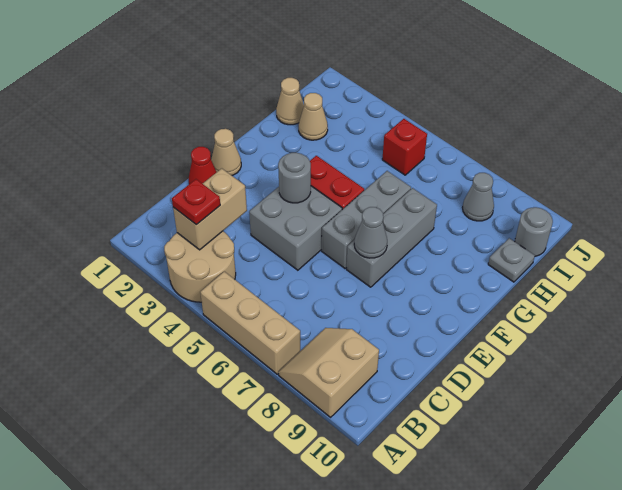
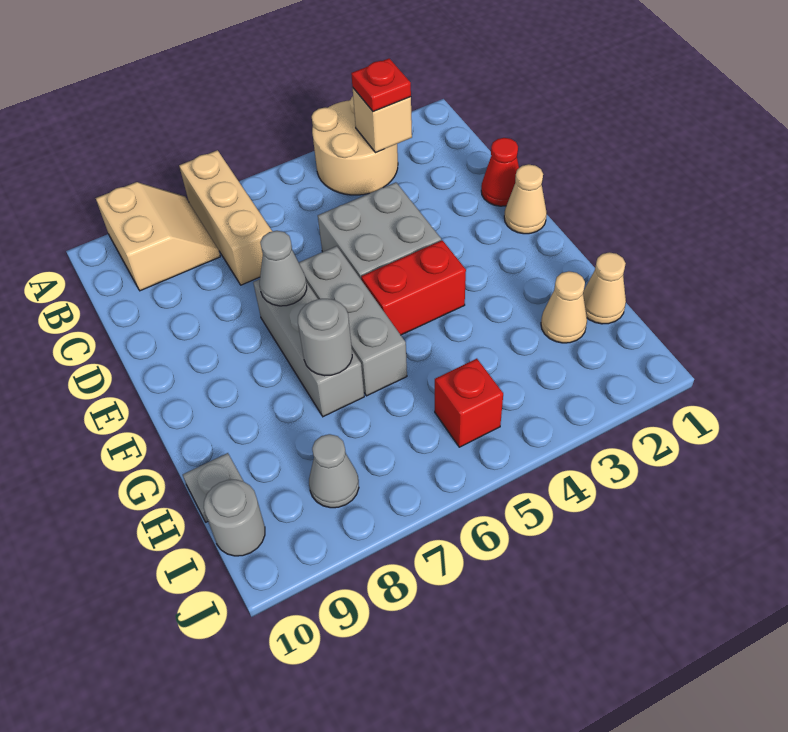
tan brick A5:A7 level 1 -> tan brick A7:C7 level 1
tan brick B3:C3 level 2 -> tan brick B3 level 2
grey round brick E4 level 2 -> grey round brick G7 level 2

